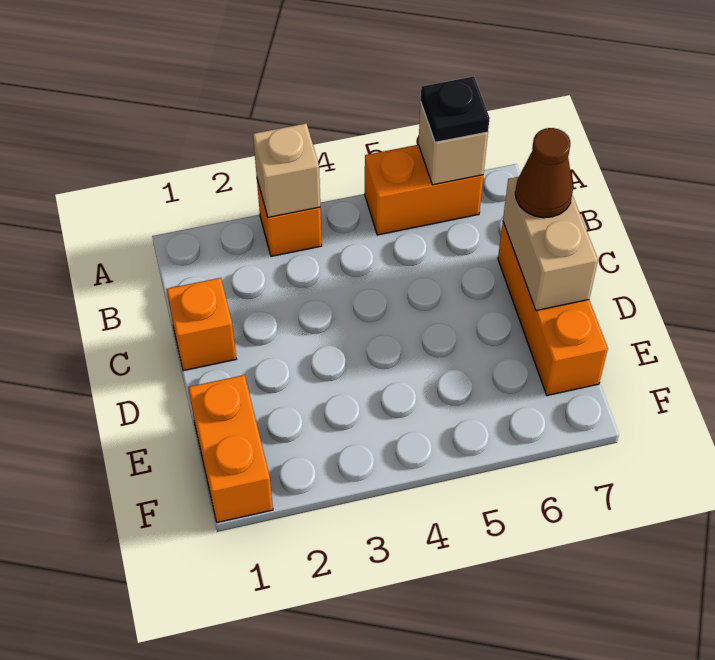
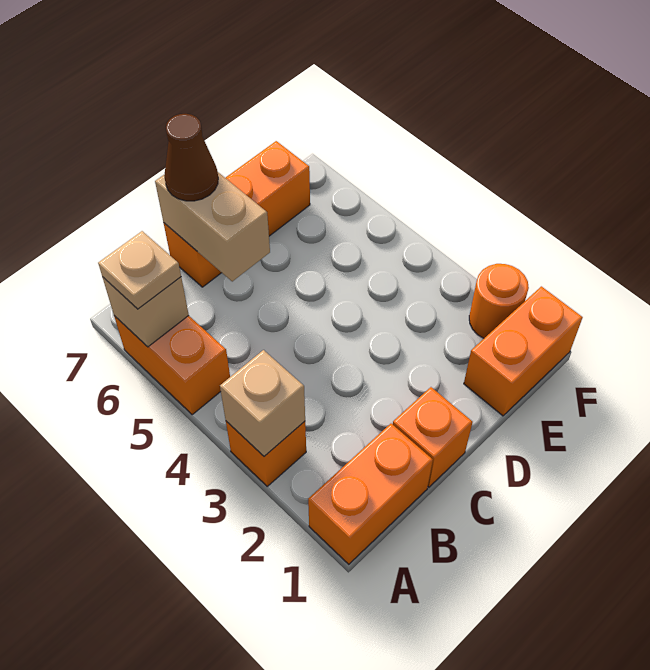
none -> orange brick A1:B1 level 1
black plate A6 level 3 -> tan plate A6 level 3
tan brick C7:D7 level 2 -> tan brick C6:C7 level 2
none -> orange round brick F2 level 1

